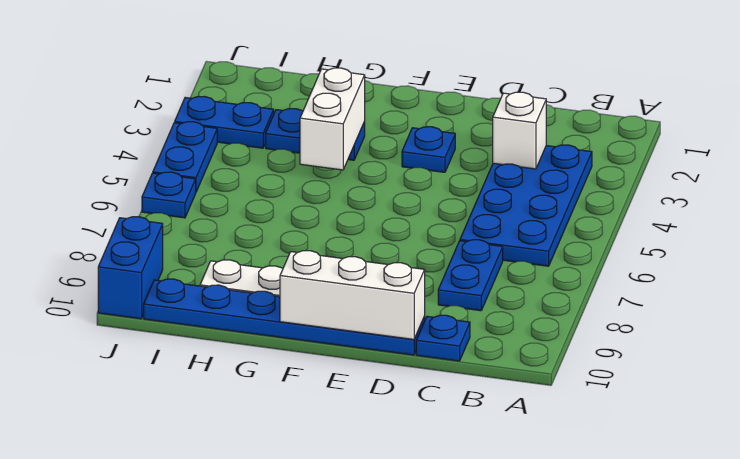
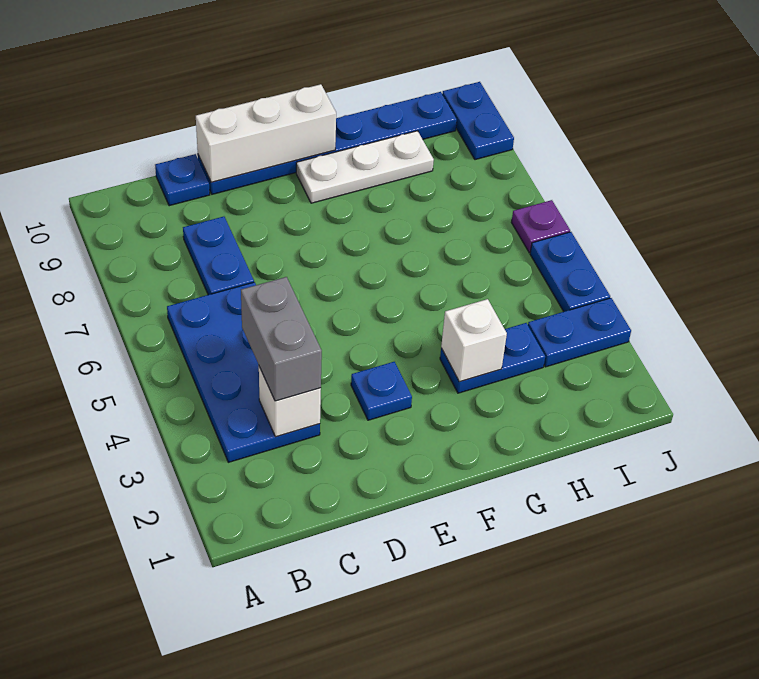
none -> grey brick C3:C4 level 3
white brick G3:G4 level 2 -> white brick G3 level 2
blue plate J6 level 1 -> purple plate J6 level 1
blue brick J9:J10 level 1 -> blue plate J9:J10 level 1

